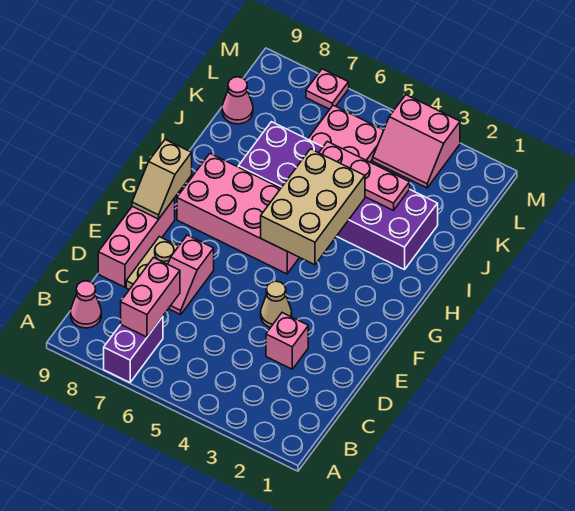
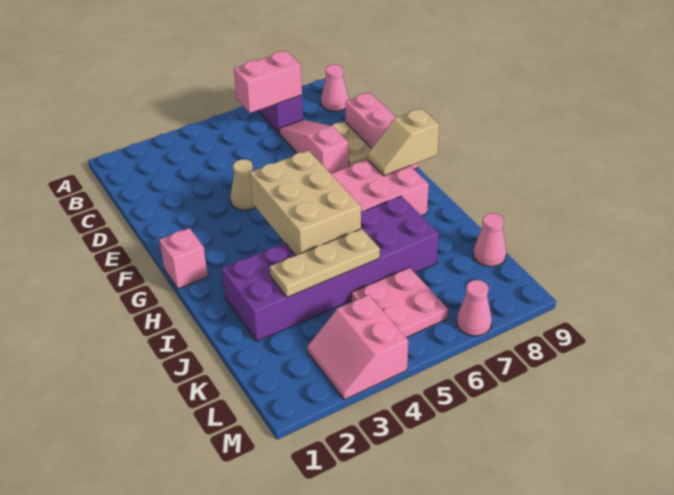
pink brick B7:C7 level 2 -> pink brick B6:B7 level 2
pink brick D3 level 1 -> pink brick G1 level 1
pink slope D7:E7 level 1 top E -> pink slope C7:E7 level 1 top E
tan slope F9:G9 level 2 top G -> tan slope G8:G9 level 2 top 9
pink plate J3:J5 level 2 -> tan plate J3:J5 level 2
pink slope L3:M4 level 1 top M -> pink slope L3:M4 level 1 top 4
pink plate M7 level 1 -> pink cone M7 level 1

